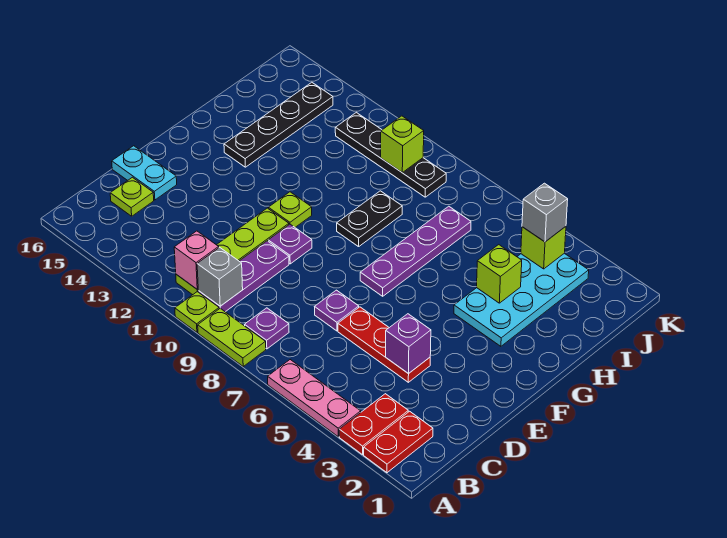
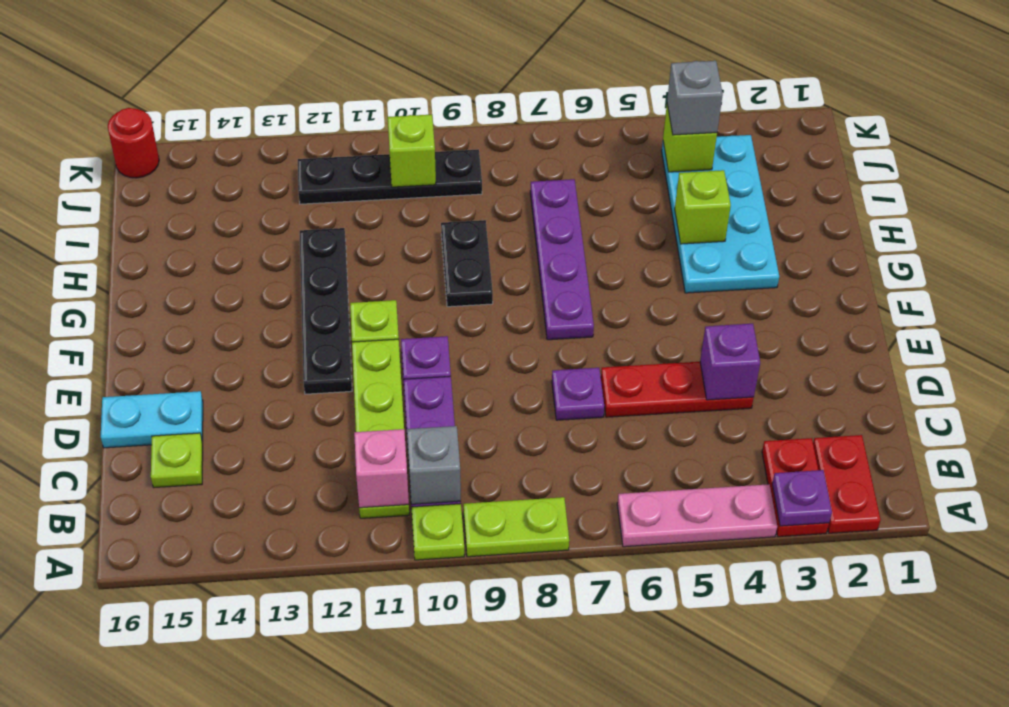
purple plate B8 level 1 -> purple plate A3 level 2
black plate G14:J14 level 1 -> black plate E12:H12 level 1
none -> red round brick K16 level 1

